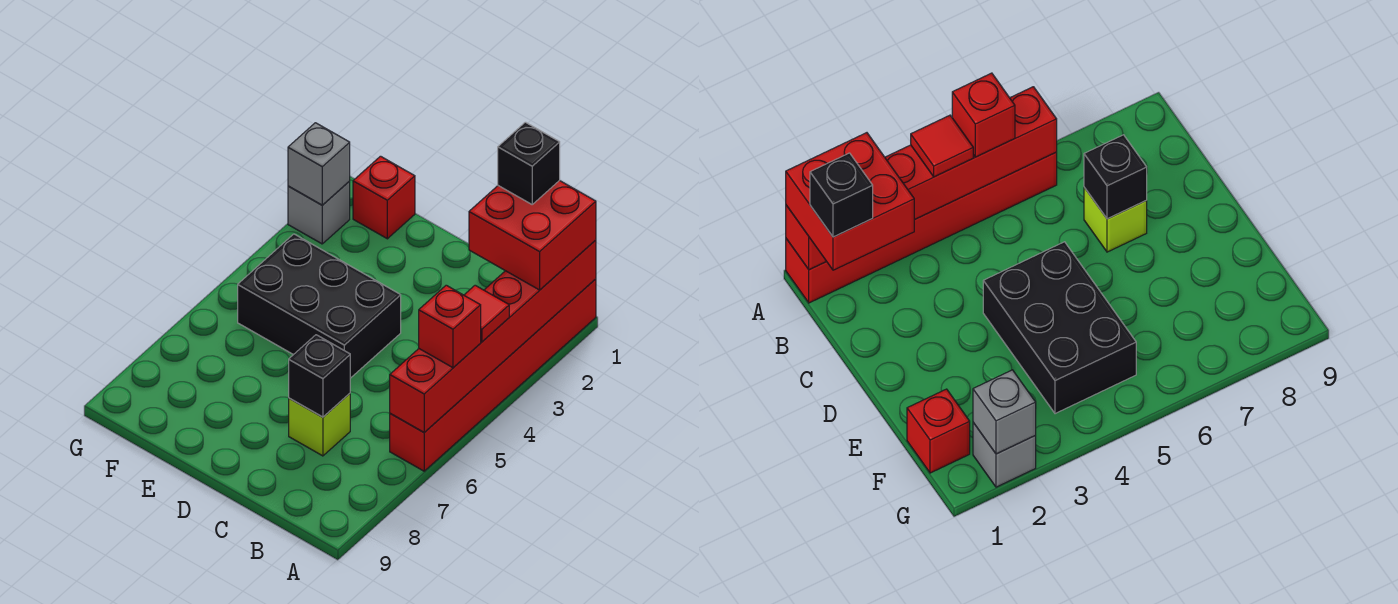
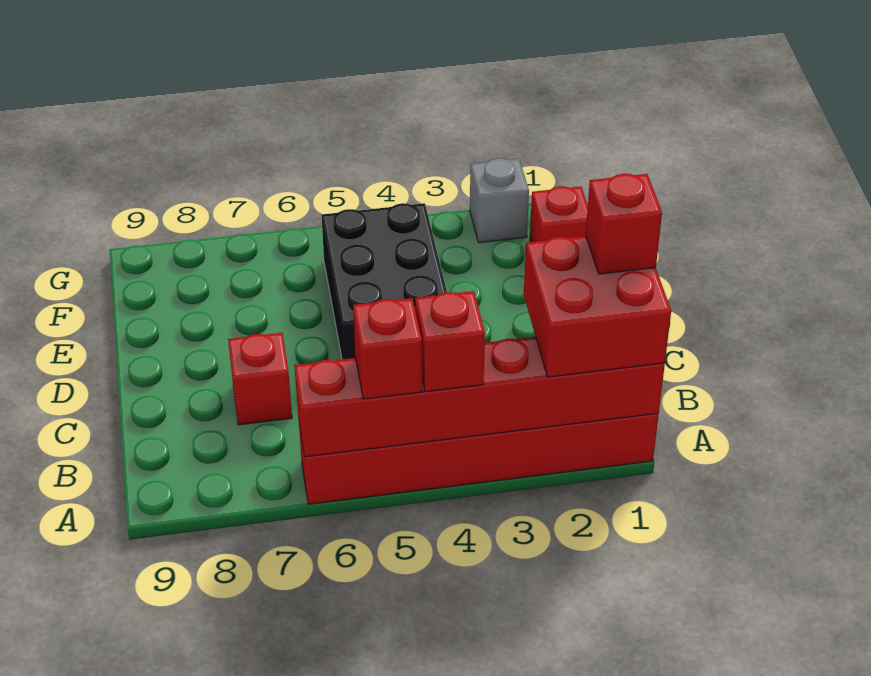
red tile A4 level 3 -> red brick A4 level 3
black brick B1 level 4 -> red brick B1 level 4
lime brick C7 level 1 -> red brick C7 level 1
black brick C7 level 2 -> none
grey brick G2 level 2 -> none

